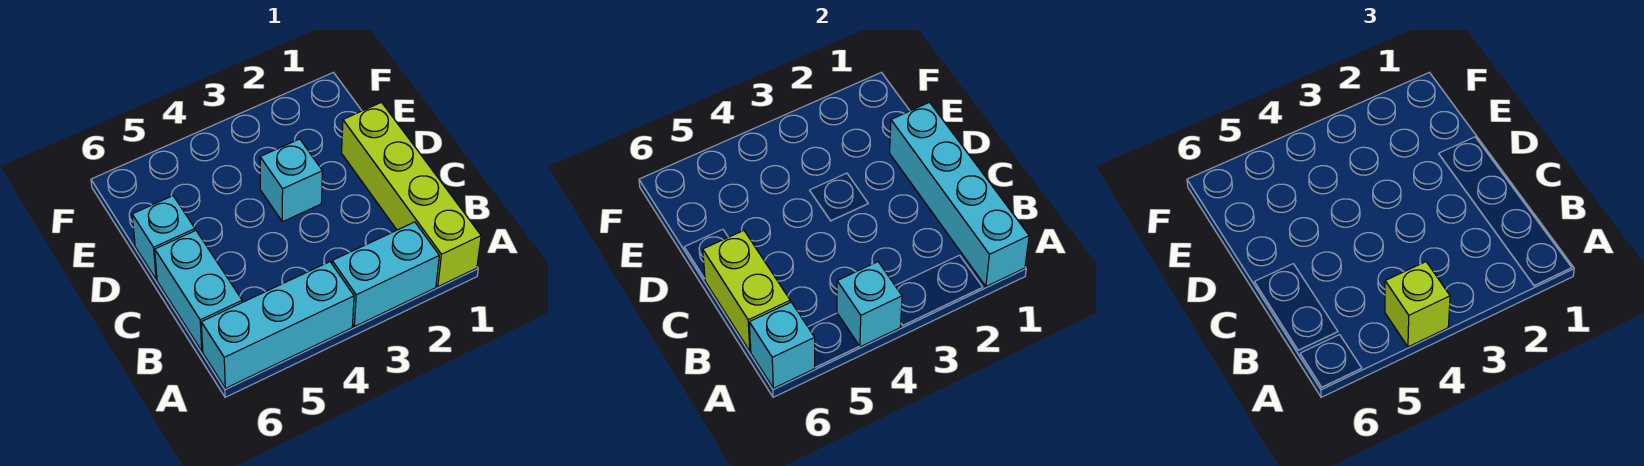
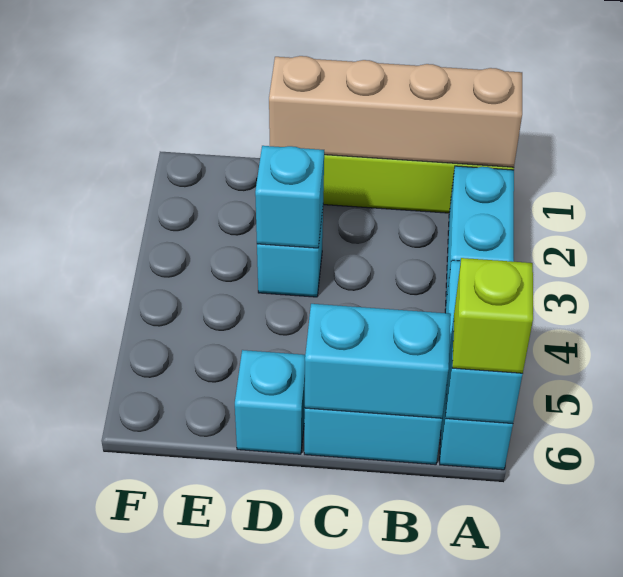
cyan brick A1:D1 level 2 -> tan brick A1:D1 level 2
cyan brick A4 level 2 -> cyan brick D3 level 2
lime brick A4 level 3 -> lime brick A6 level 3
lime brick B6:C6 level 2 -> cyan brick B6:C6 level 2

